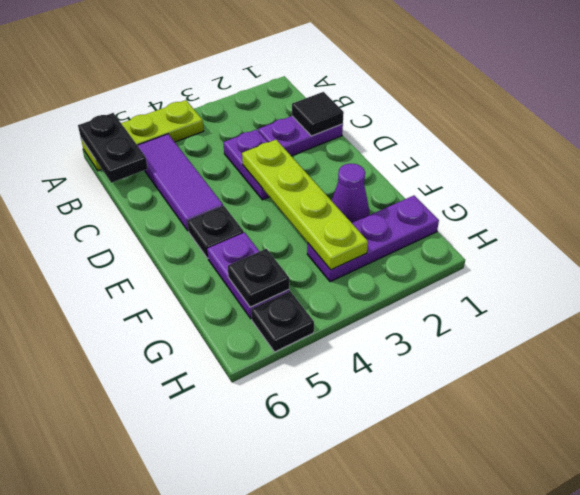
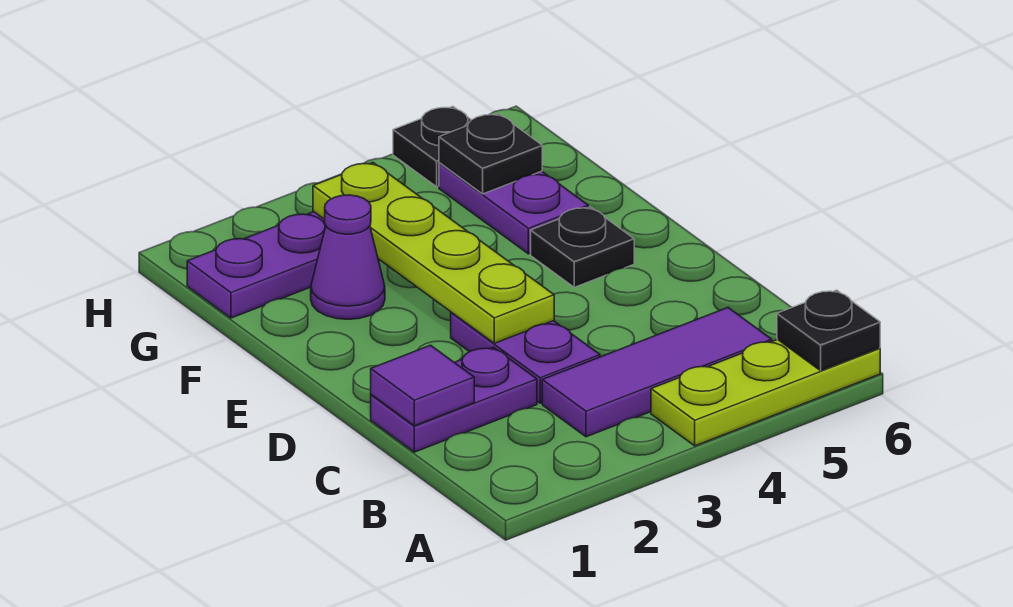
black plate A6:B6 level 2 -> black plate A6 level 2
purple tile B5:D5 level 1 -> purple tile B3:B5 level 1
black tile C1 level 2 -> purple tile C1 level 2

